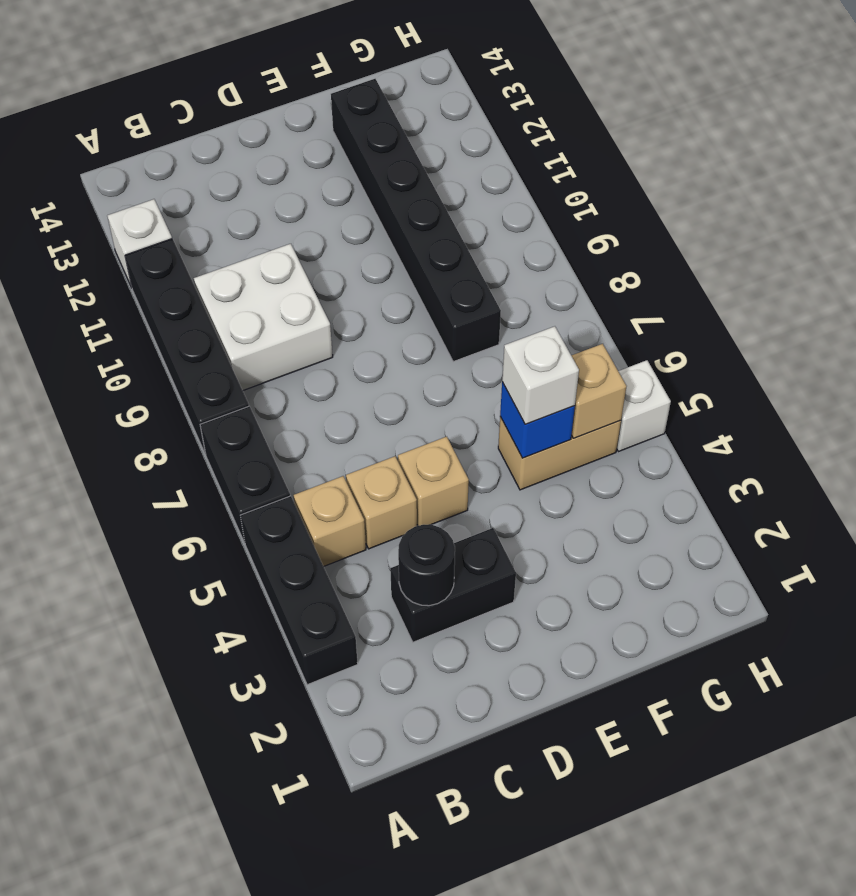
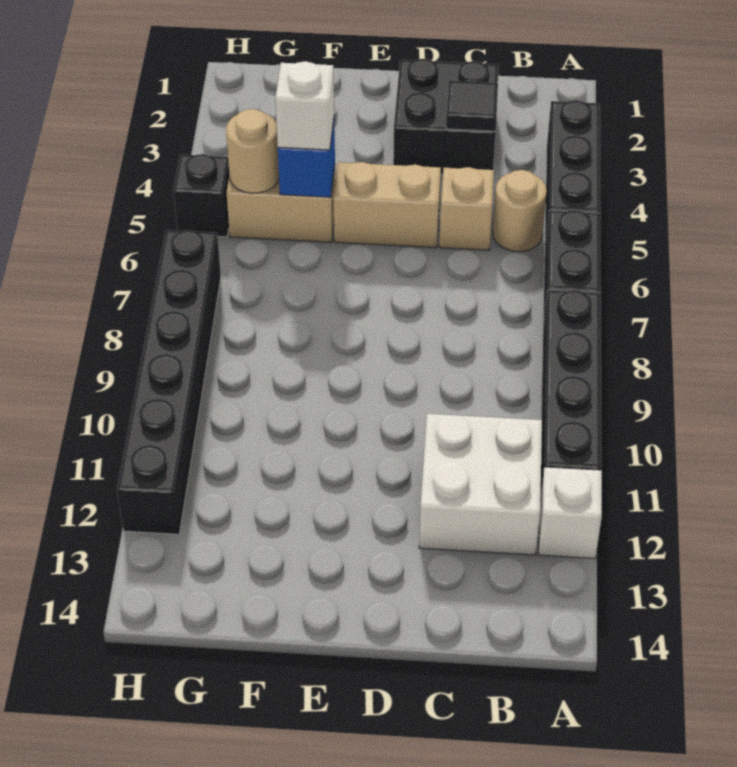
tan brick B5 level 1 -> tan round brick B5 level 1
white brick B9:C10 level 1 -> white brick B11:C12 level 1
black brick C3:D3 level 1 -> black brick C2:D3 level 1
black round brick C3 level 2 -> black tile C3 level 2
tan brick D5 level 1 -> tan brick D5:E5 level 1
black brick F8:F13 level 1 -> black brick H7:H12 level 1
tan brick G5 level 2 -> tan round brick G5 level 2
white brick H5 level 1 -> black brick H5 level 1

